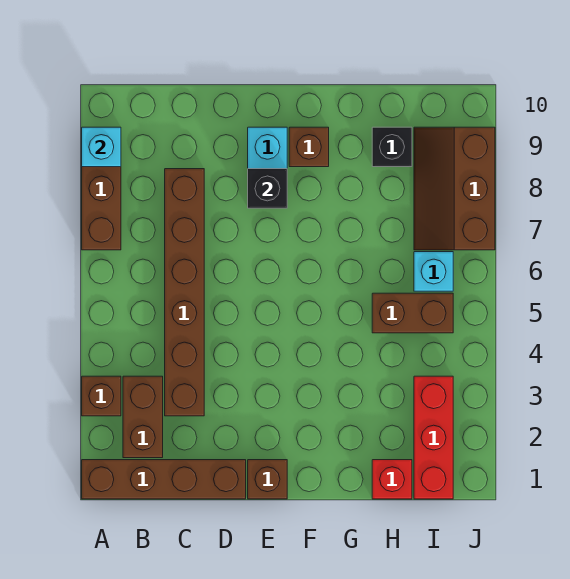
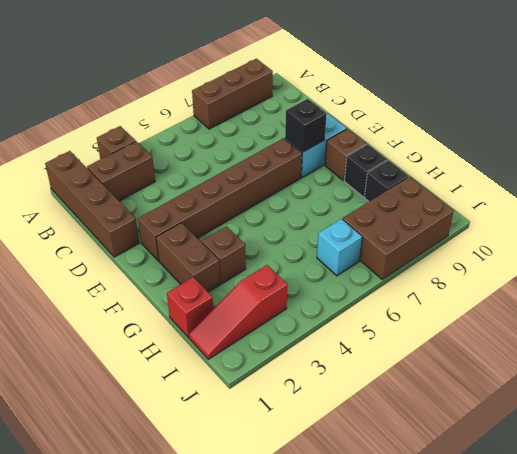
cyan brick A9 level 2 -> none
brown brick C3:C8 level 1 -> brown brick E2:E7 level 1
brown brick E1 level 1 -> brown brick G3 level 1
none -> black brick G9 level 1
brown brick H5:I5 level 1 -> brown brick F2:G2 level 1
red brick I1:I3 level 1 -> red slope I1:I3 level 1 top 3
brown slope I7:J9 level 1 top J -> brown brick I7:J9 level 1

